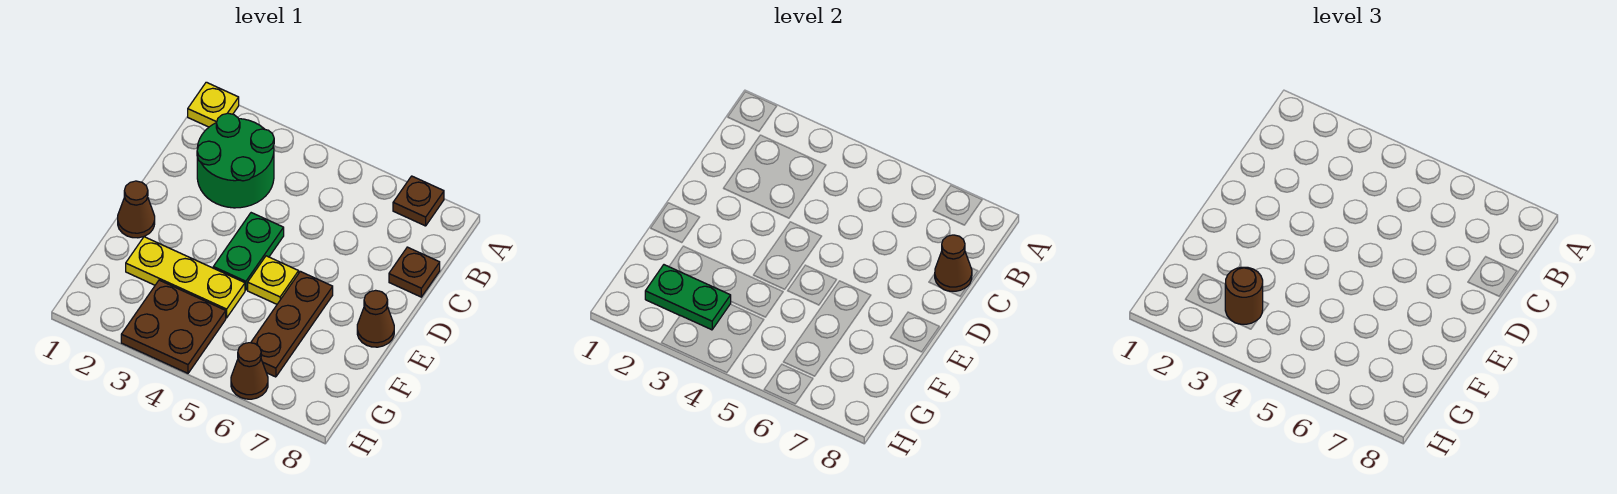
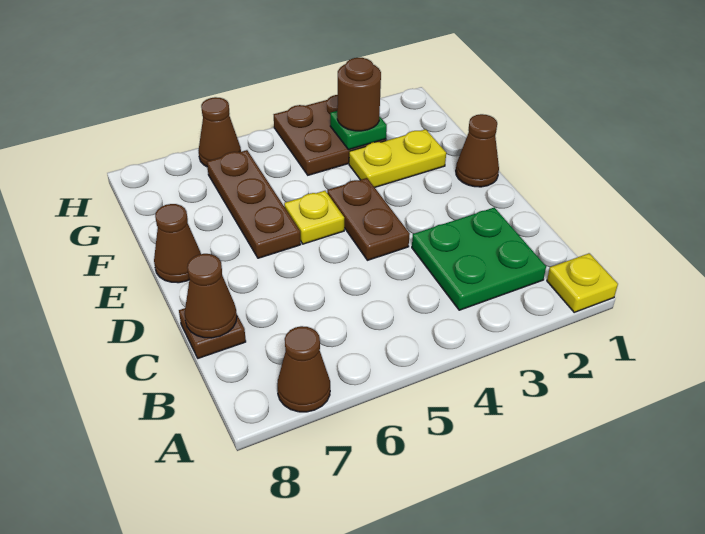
brown plate A7 level 1 -> brown cone A7 level 1
green round brick B2:C3 level 1 -> green plate B2:C3 level 1
green plate D4:E4 level 1 -> brown plate D4:E4 level 1
yellow plate F2:F4 level 1 -> yellow plate F2:F3 level 1
green plate G2:G3 level 2 -> green plate G3 level 2

